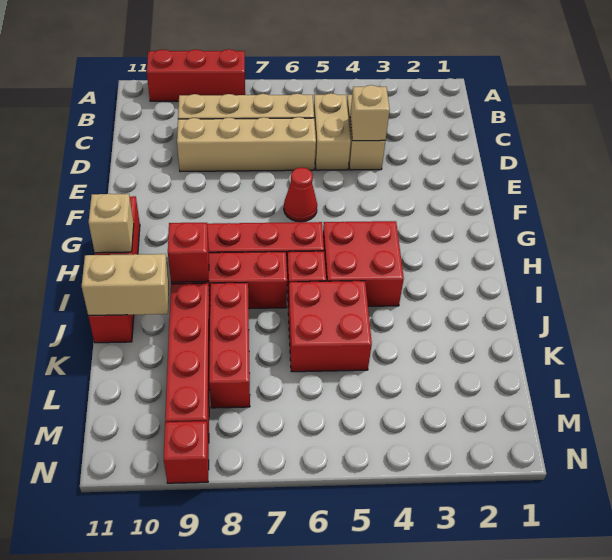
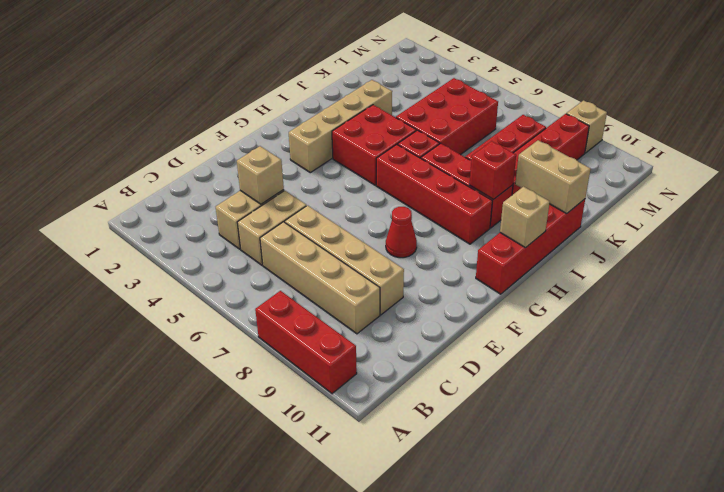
red cone F6 level 1 -> red cone F8 level 1
none -> tan brick G3:J3 level 1
red brick J5:K6 level 1 -> red brick J5:L6 level 1
red brick N9 level 1 -> tan brick N9 level 1

